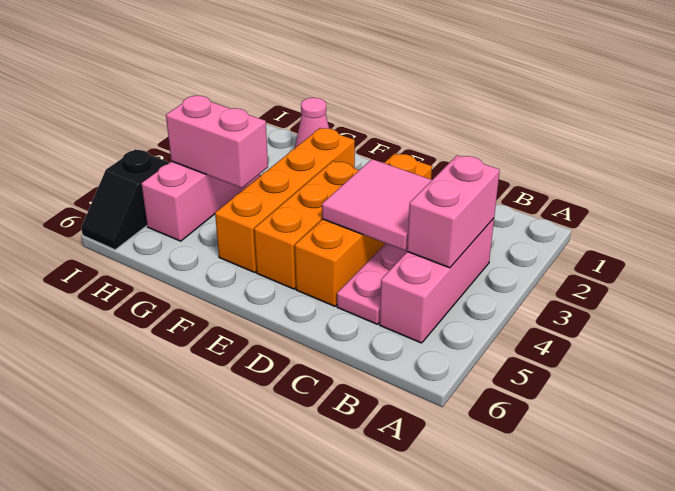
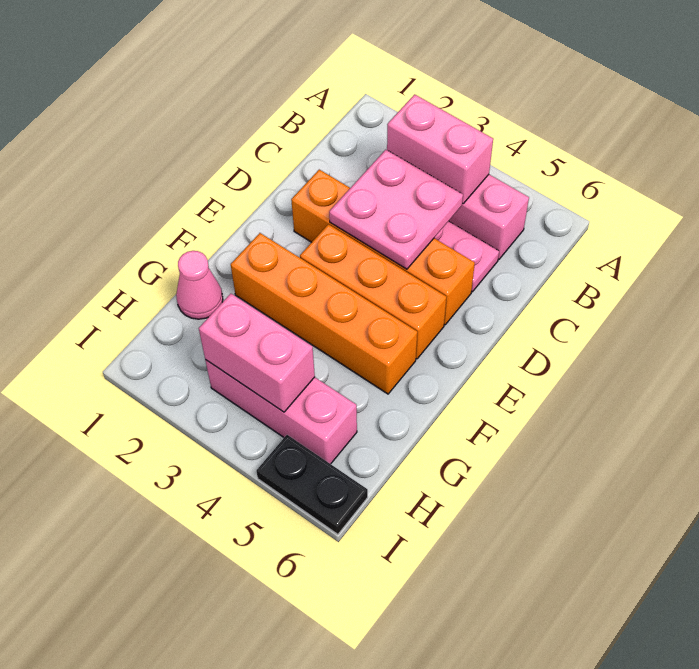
pink tile C3:D4 level 2 -> pink plate C3:D4 level 2
pink brick G4:H4 level 2 -> pink brick H3:H4 level 2
black slope I5:I6 level 1 top 5 -> black plate I5:I6 level 1

